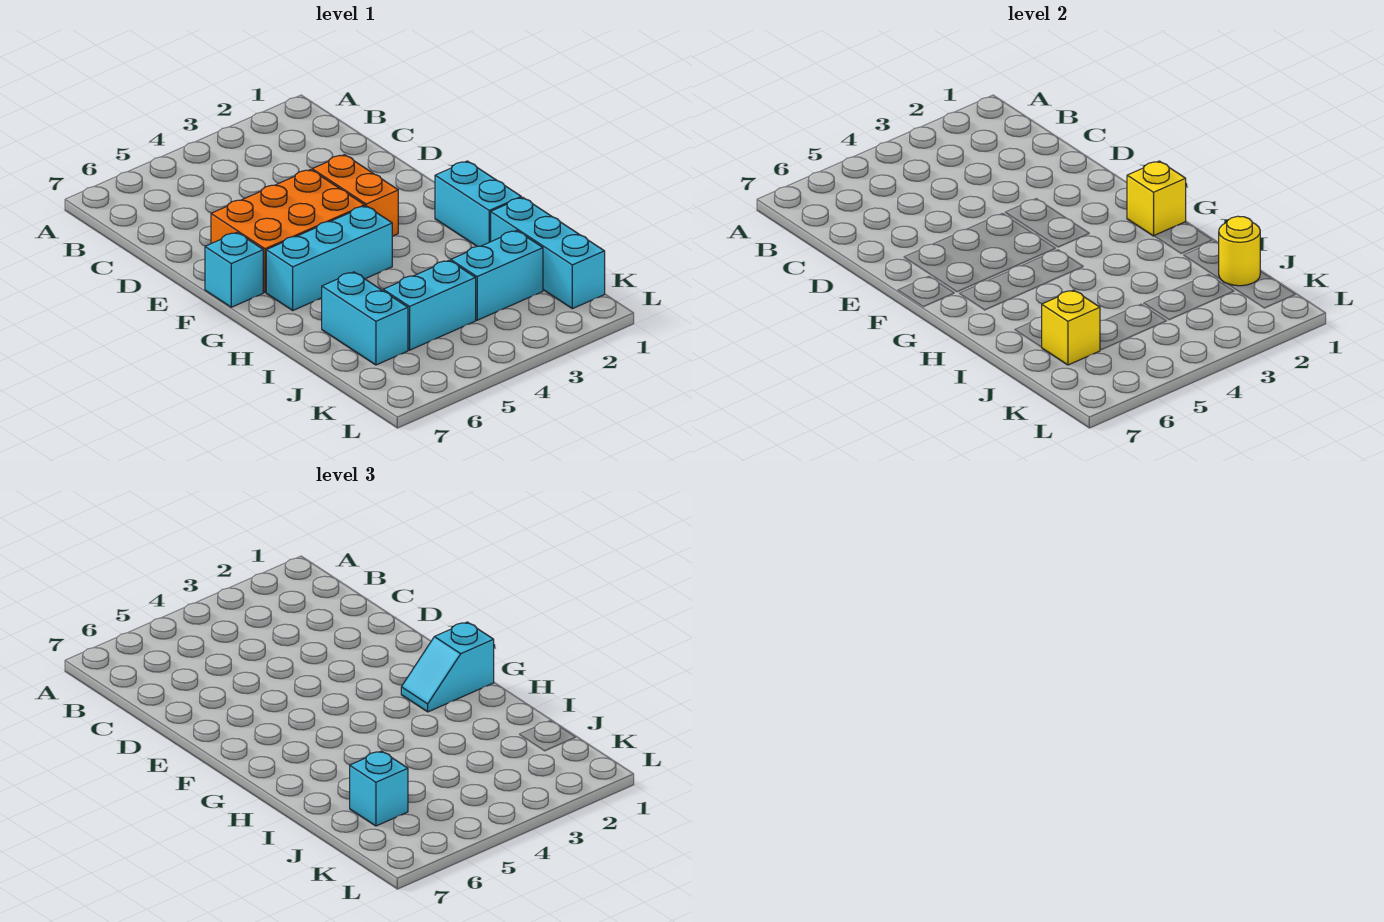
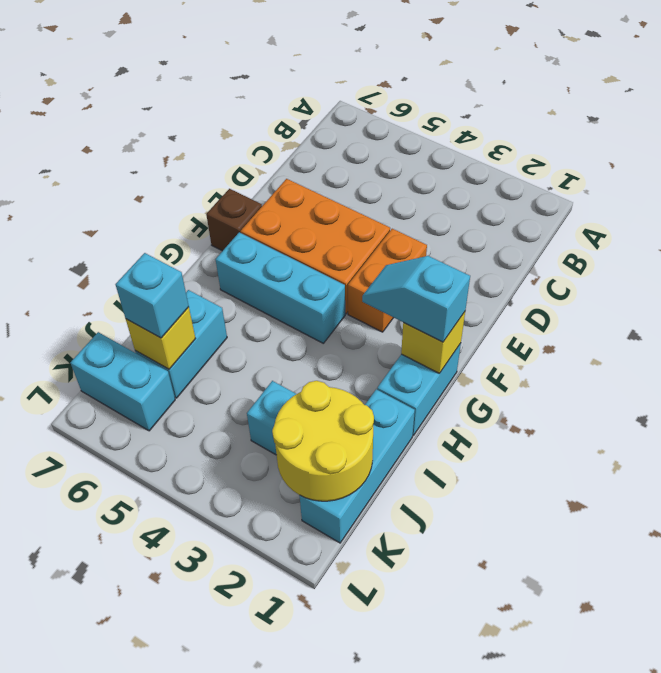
cyan brick F7 level 1 -> brown brick F7 level 1
yellow round brick J1 level 2 -> yellow round brick J1:K2 level 2
cyan brick J4:J5 level 1 -> cyan brick K6:K7 level 1

